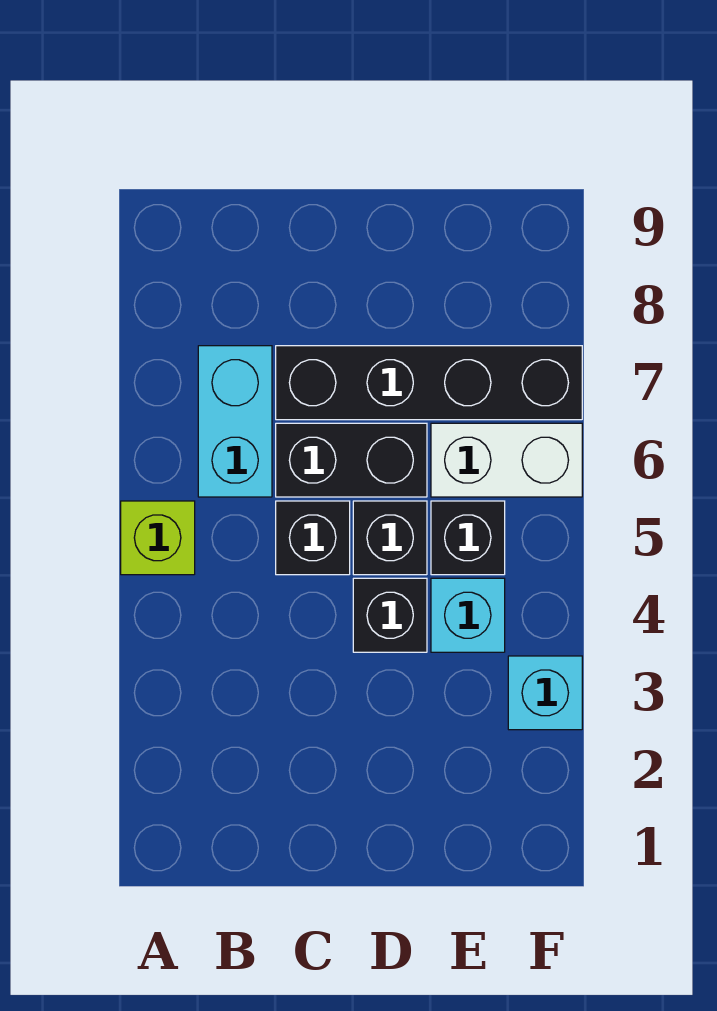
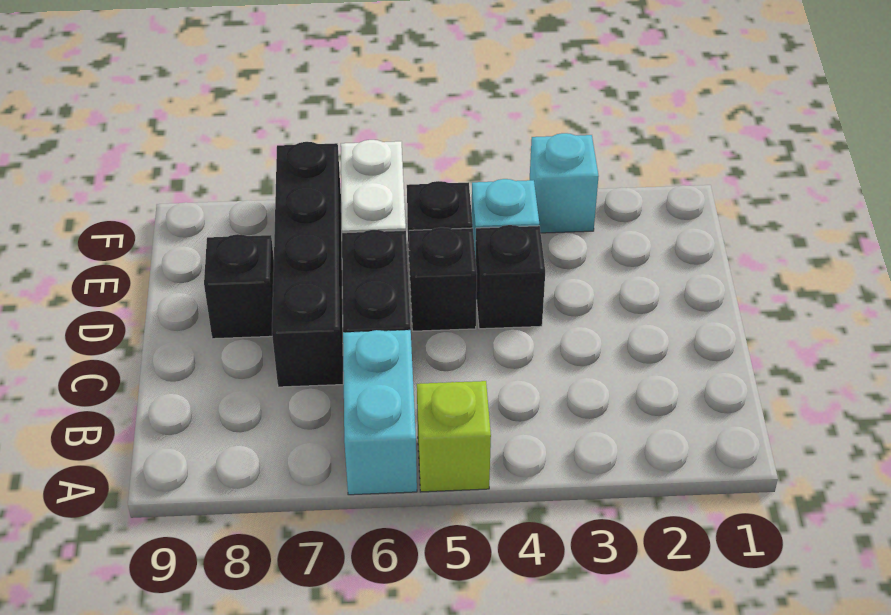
cyan brick B6:B7 level 1 -> cyan brick A6:B6 level 1
black brick C5 level 1 -> black brick D8 level 1

